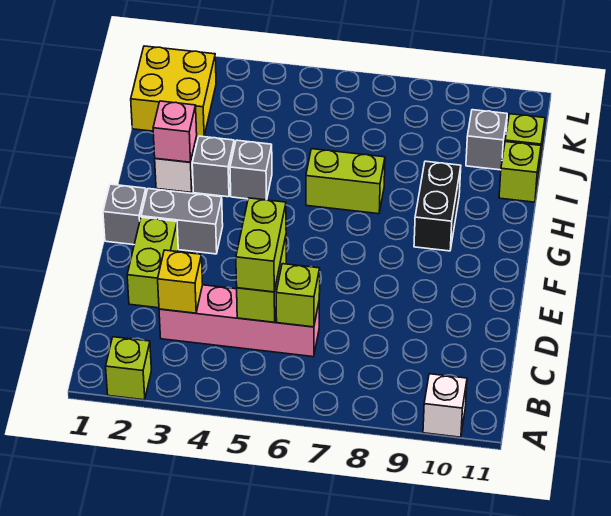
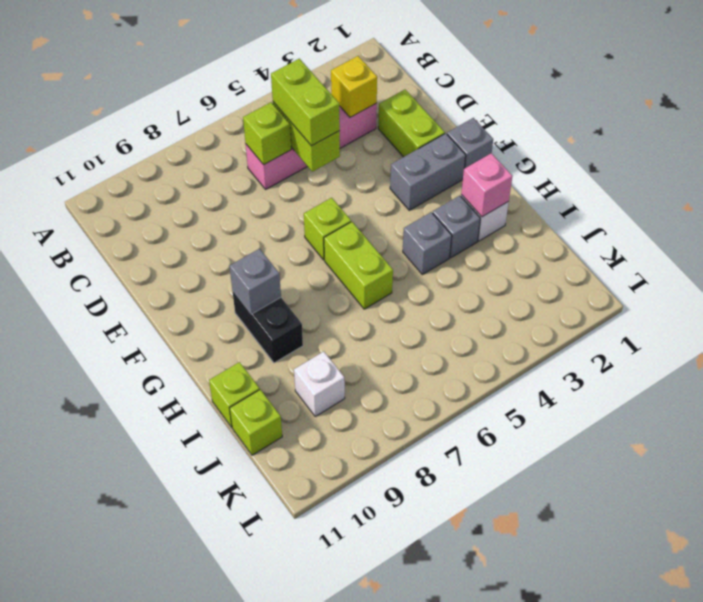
lime brick A2 level 1 -> lime brick F6 level 1
white brick A10 level 1 -> white brick J9 level 1
lime brick H6:H7 level 1 -> lime brick G6:H6 level 1
yellow brick J1:K2 level 1 -> none
grey brick J10 level 1 -> grey brick G9 level 2

